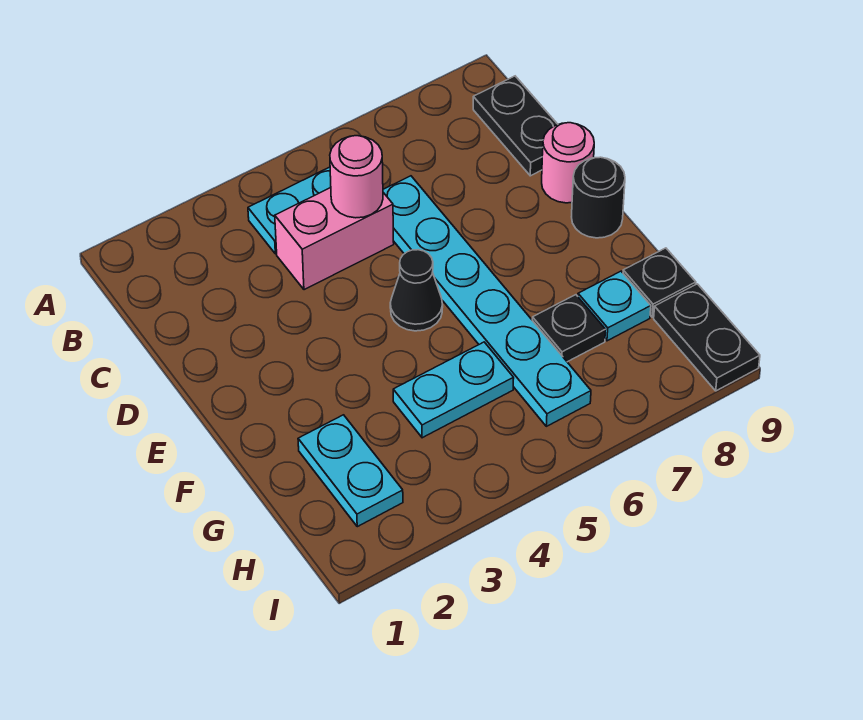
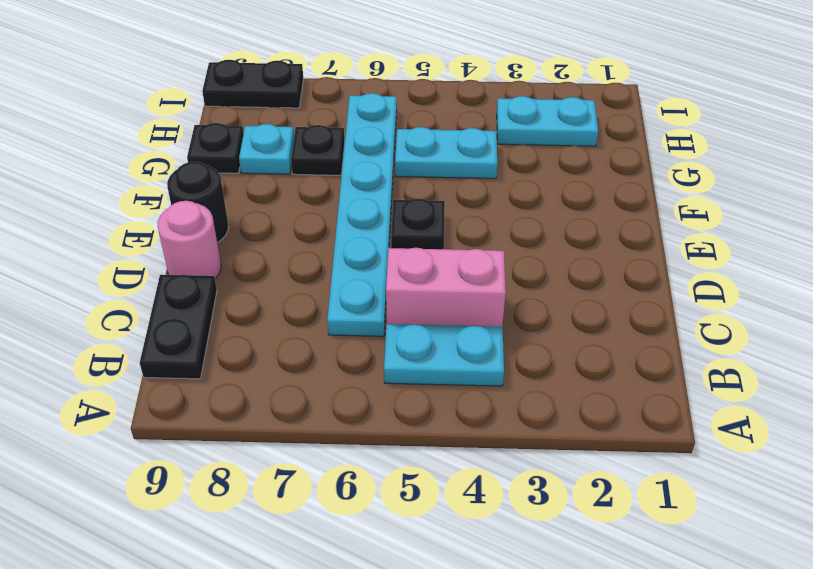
pink round brick C5 level 2 -> none
black cone E5 level 1 -> black plate E5 level 1
cyan plate G2:H2 level 1 -> cyan plate H2:H3 level 1
black plate H9:I9 level 1 -> black plate I8:I9 level 1

